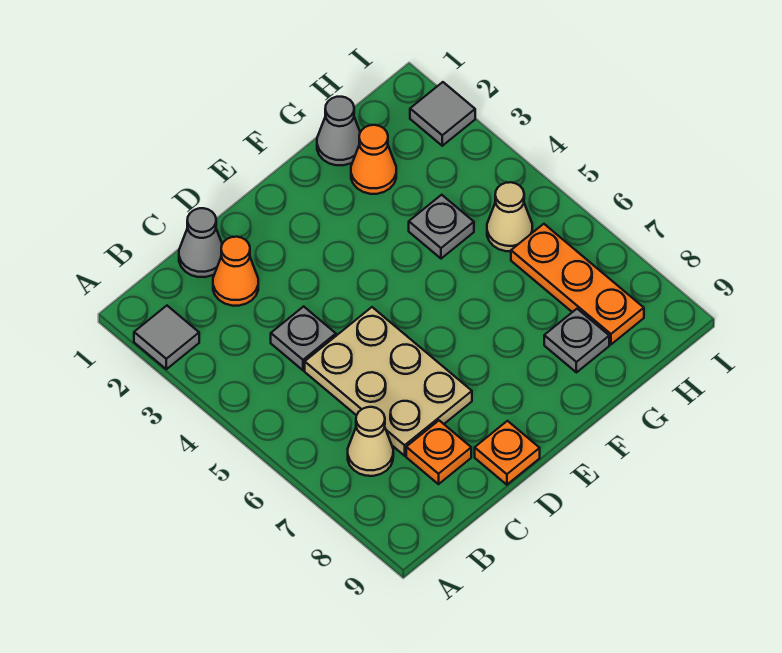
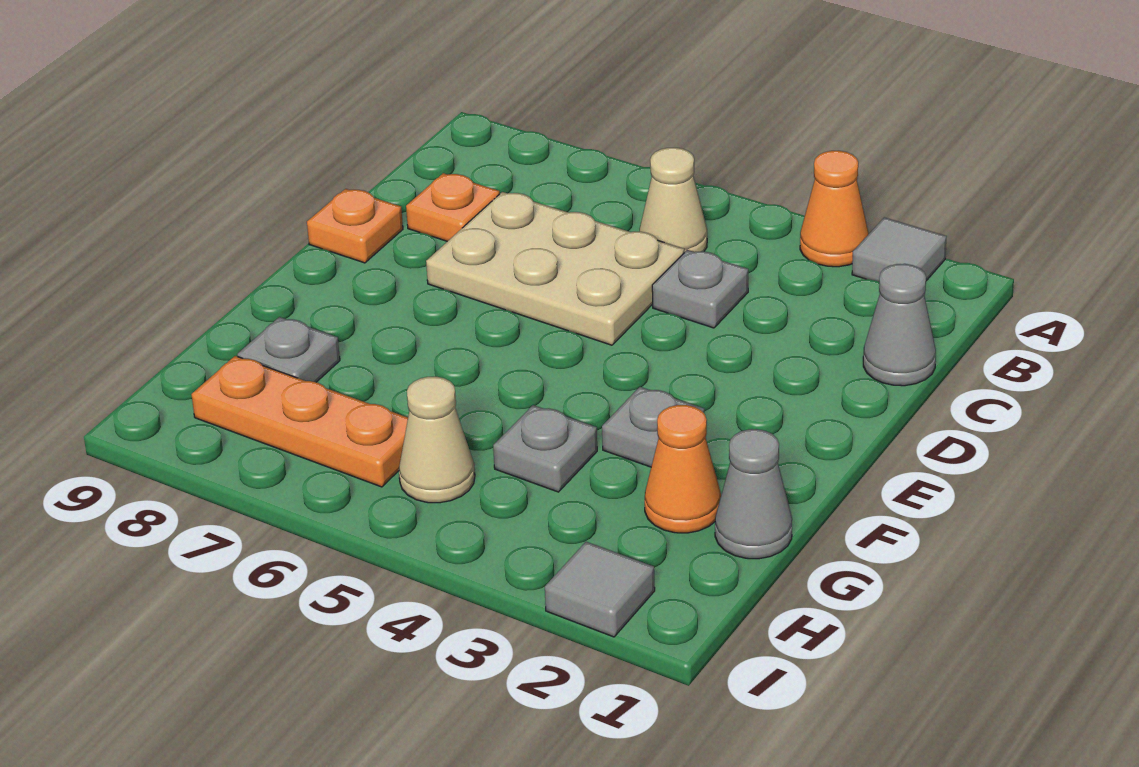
tan cone B7 level 1 -> tan cone B5 level 1
orange cone C2 level 1 -> orange cone A3 level 1
none -> grey plate F3 level 1

